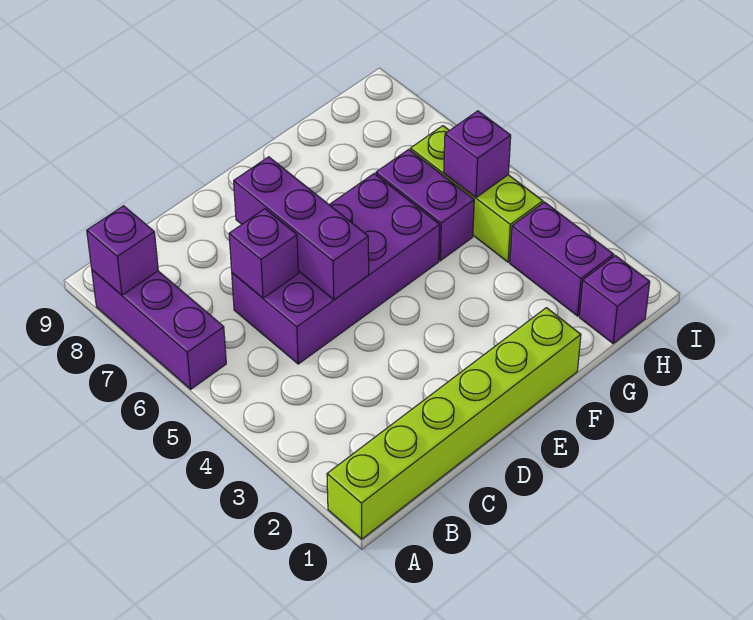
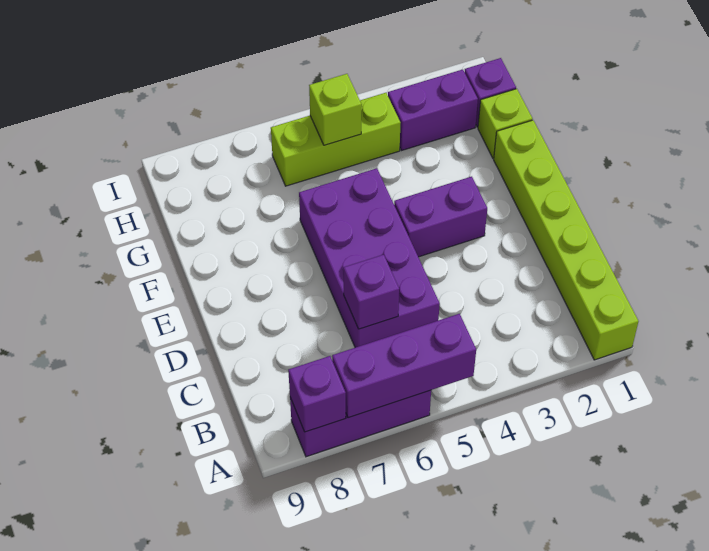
purple brick D5:D7 level 2 -> purple brick A5:A7 level 2
none -> lime brick G1 level 1
purple brick G5:G6 level 1 -> purple brick E3:E4 level 1
purple brick H5 level 2 -> lime brick H5 level 2

